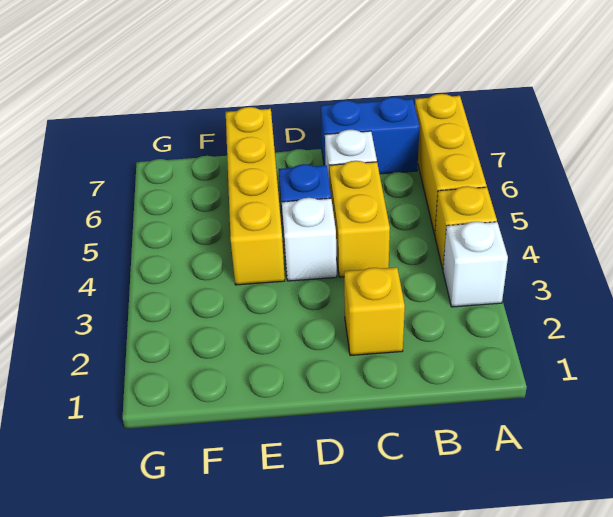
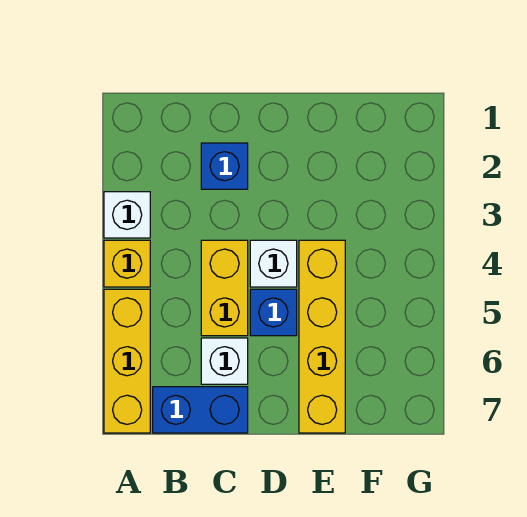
yellow brick C2 level 1 -> blue brick C2 level 1

